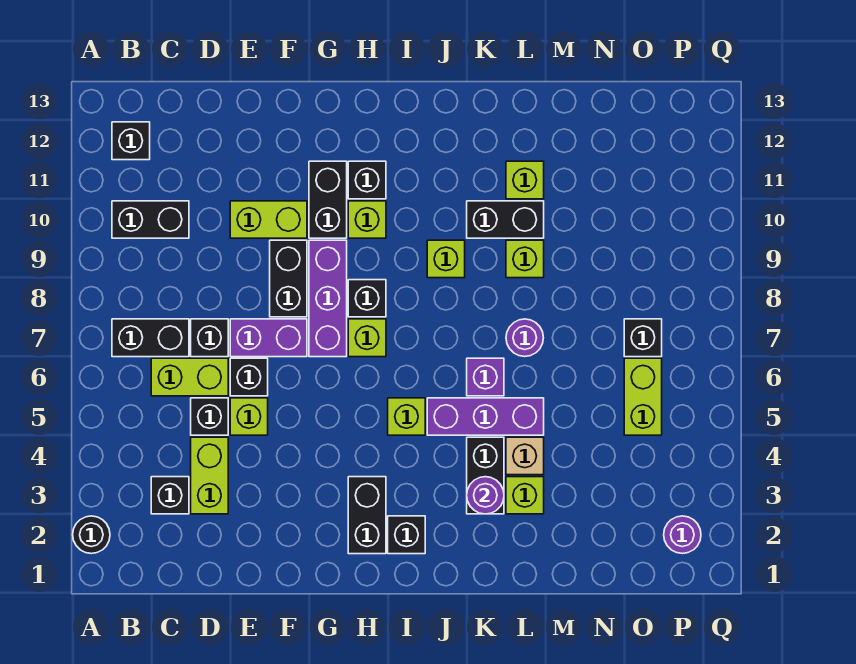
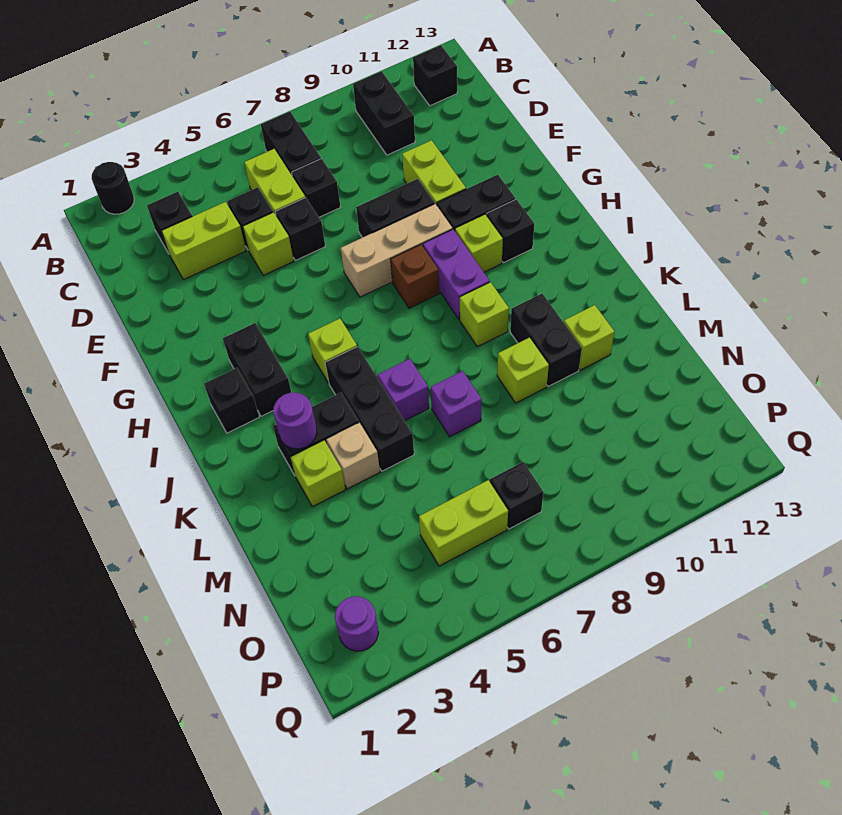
purple brick E7:F7 level 1 -> purple brick H9:I9 level 1
purple brick G7:G9 level 1 -> tan brick G7:G9 level 1
black brick H2:H3 level 1 -> black brick H3:I3 level 1
lime brick H7 level 1 -> none
black brick H8 level 1 -> brown brick H8 level 1
purple brick J5:L5 level 1 -> black brick J5:L5 level 1
purple round brick L7 level 1 -> purple brick L7 level 1

